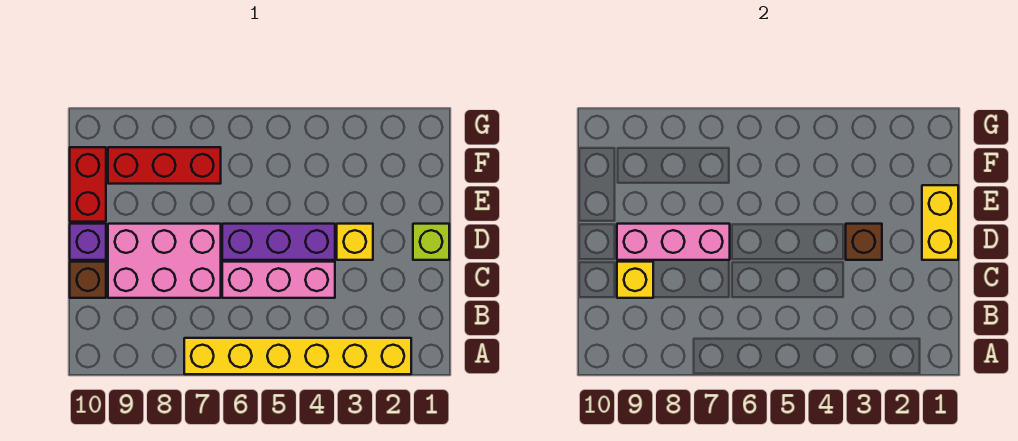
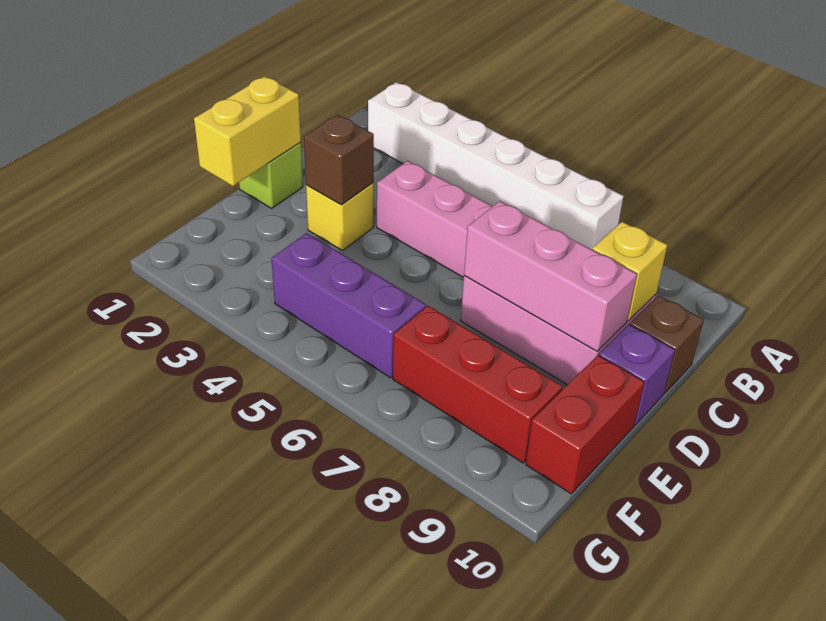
yellow brick A2:A7 level 1 -> white brick A2:A7 level 1
purple brick D4:D6 level 1 -> purple brick F4:F6 level 1

